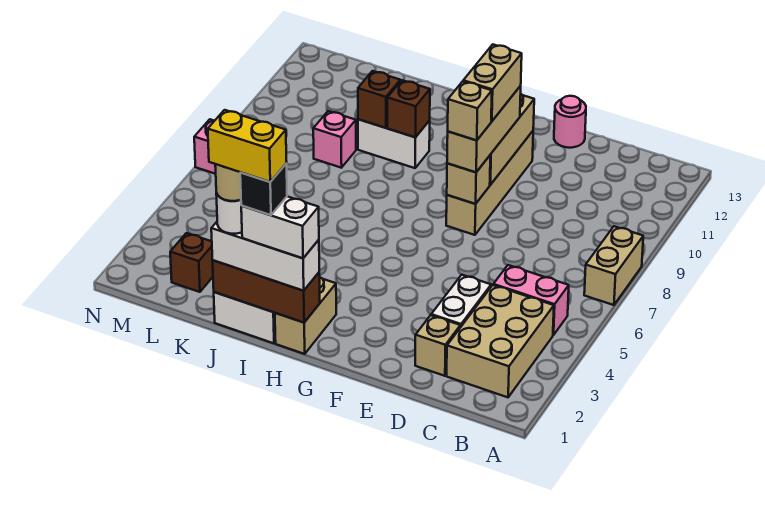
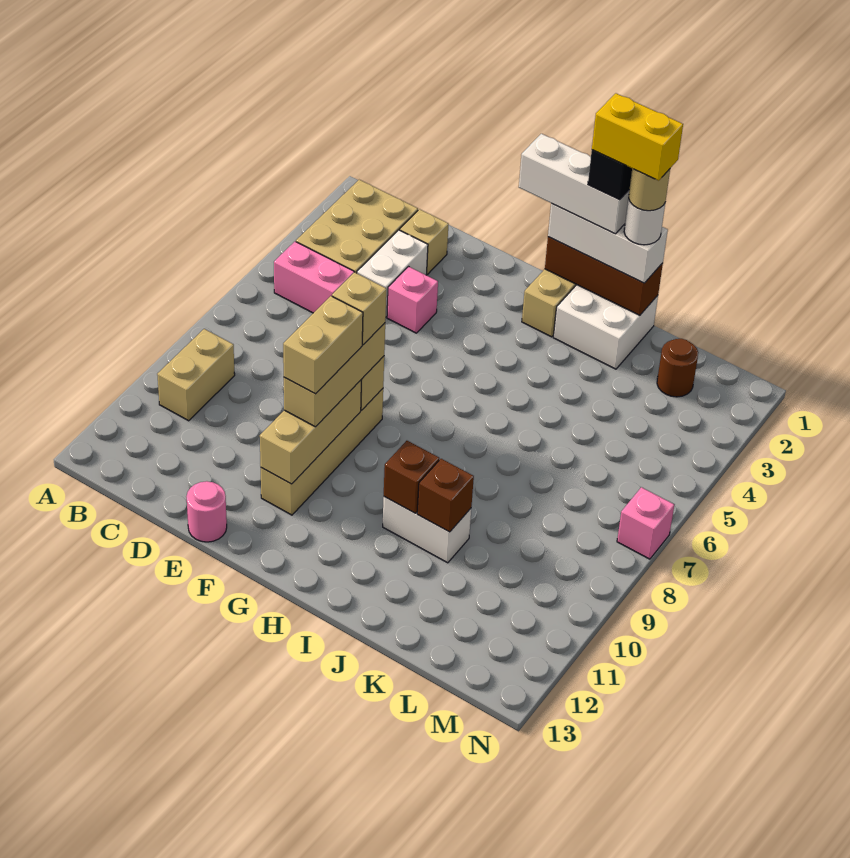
tan brick A7:A8 level 1 -> tan brick B9:B10 level 1
white brick H1:I1 level 4 -> white brick G1:I1 level 4
pink brick K9 level 1 -> pink brick E4 level 1
brown brick L2 level 1 -> brown round brick L2 level 1

